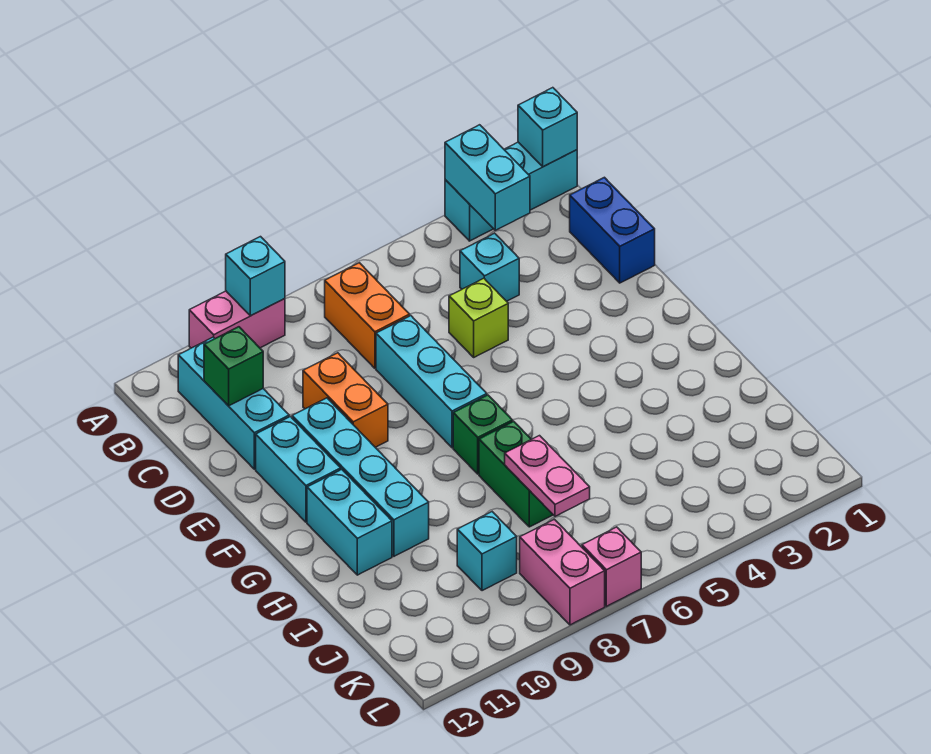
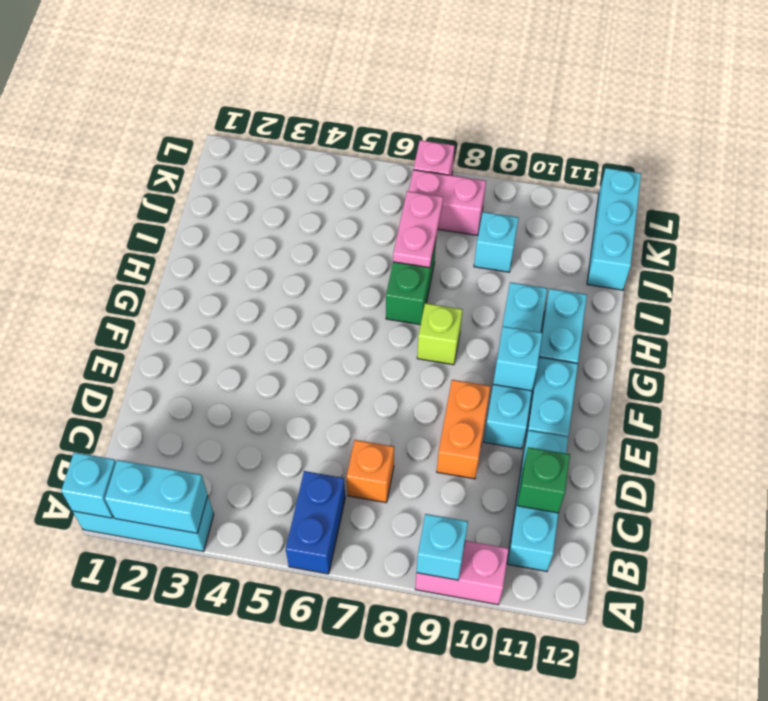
cyan brick A3:B3 level 2 -> cyan brick A2:A3 level 2
orange brick B7:C7 level 1 -> orange brick C7 level 1
blue brick C1:D1 level 1 -> blue brick A6:B6 level 1
cyan brick C4 level 1 -> cyan brick F10 level 2
lime brick D5 level 1 -> lime brick G8 level 1
cyan brick D7:F7 level 1 -> cyan brick J12:L12 level 1
green brick G7 level 1 -> none
pink brick K8:L8 level 1 -> pink brick K7:K8 level 1

